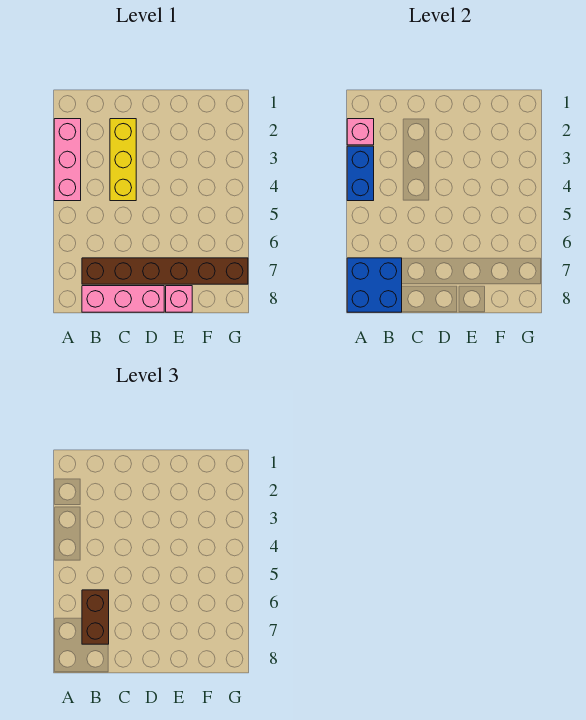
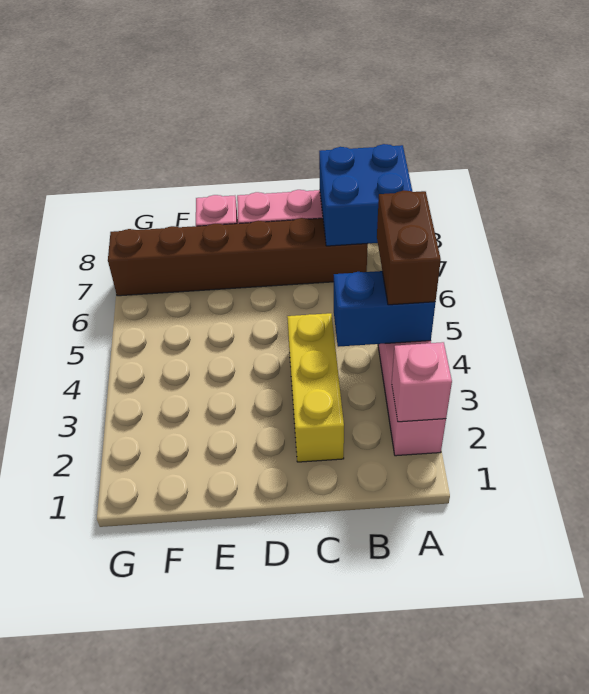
blue brick A3:A4 level 2 -> blue brick A4:B4 level 2
brown brick B6:B7 level 3 -> brown brick A4:A5 level 3

